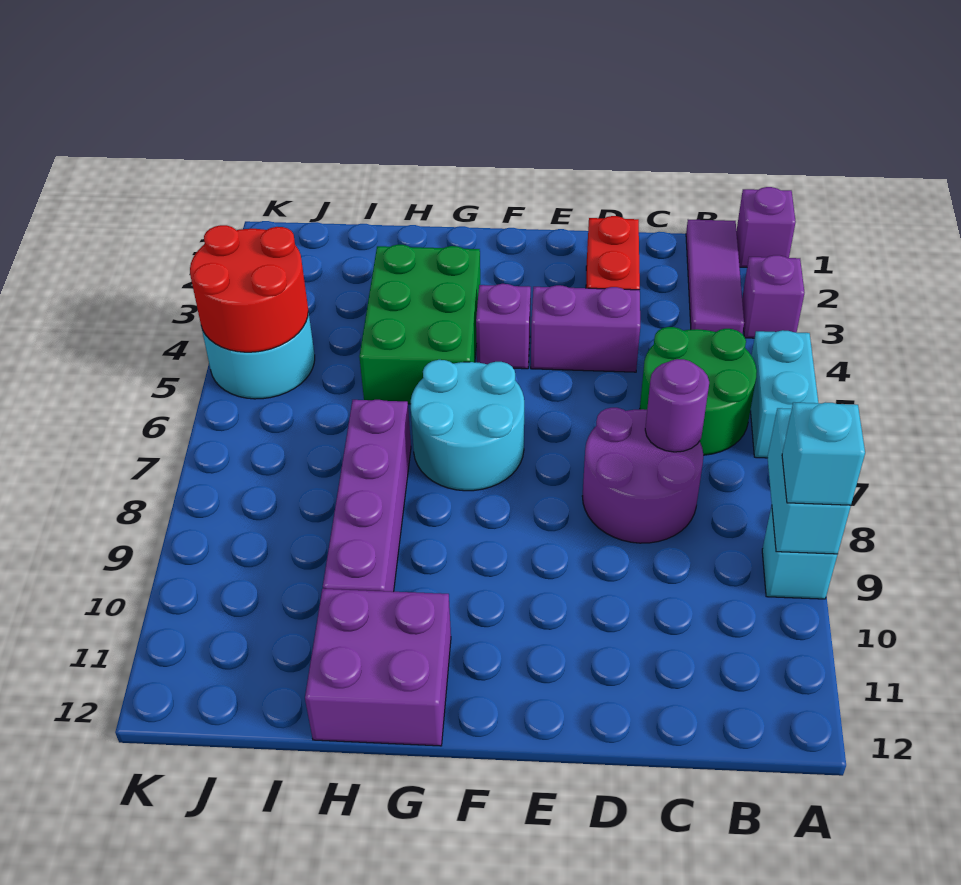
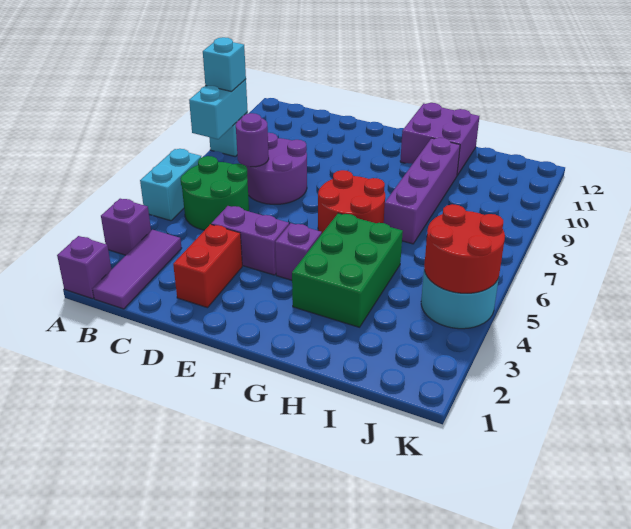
cyan round brick F6:G7 level 1 -> red round brick F6:G7 level 1

